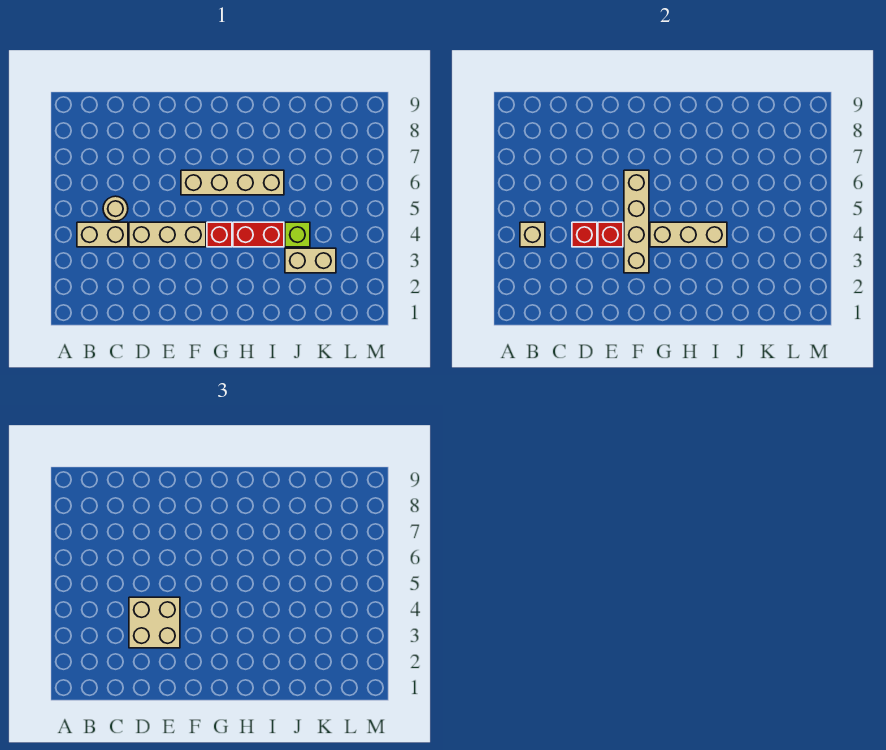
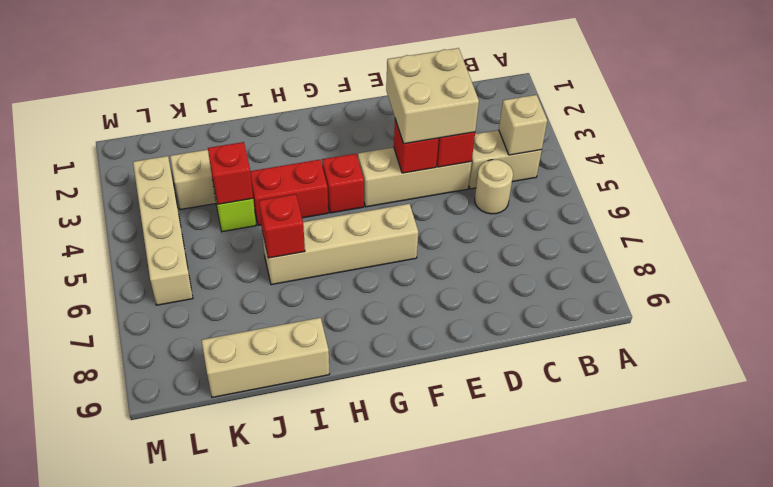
tan brick F3:F6 level 2 -> tan brick L3:L6 level 1
tan brick G4:I4 level 2 -> tan brick I9:K9 level 1
none -> red brick I6 level 2
none -> red brick J4 level 2

